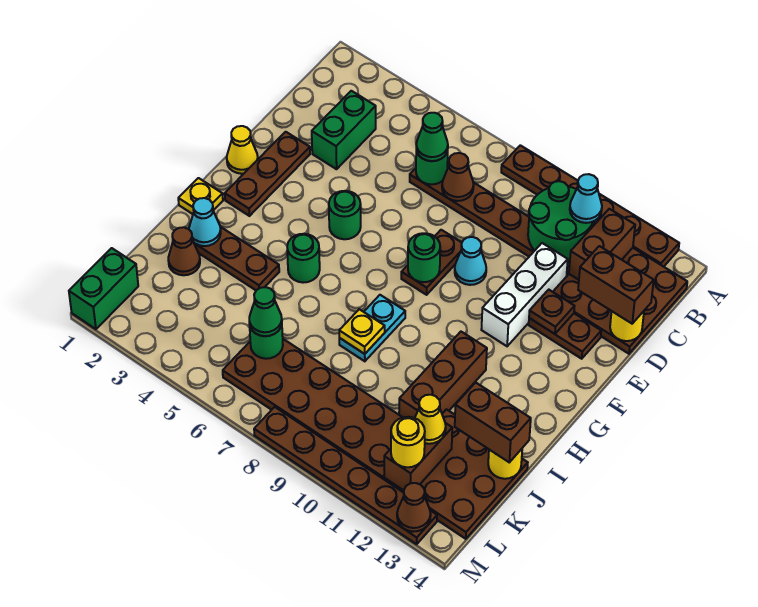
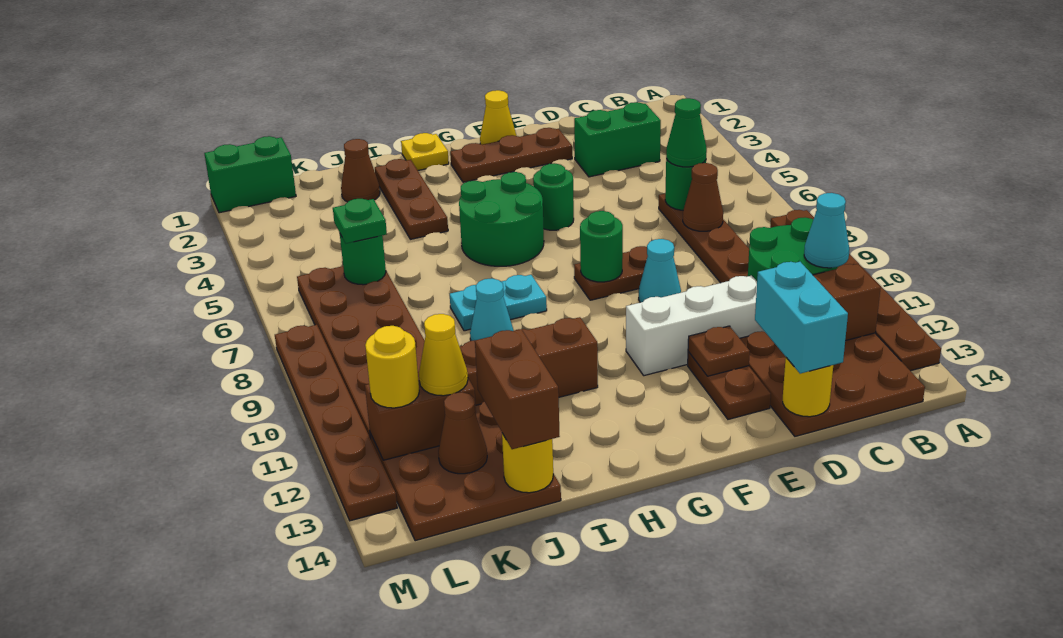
brown brick D13:D14 level 3 -> cyan brick D13:D14 level 3
green round brick H5 level 1 -> green round brick G5:H6 level 1
cyan cone I2 level 2 -> cyan cone I9 level 1
yellow plate I8 level 2 -> none
green cone K6 level 3 -> green plate K6 level 3
brown cone M13 level 2 -> brown cone K13 level 2

